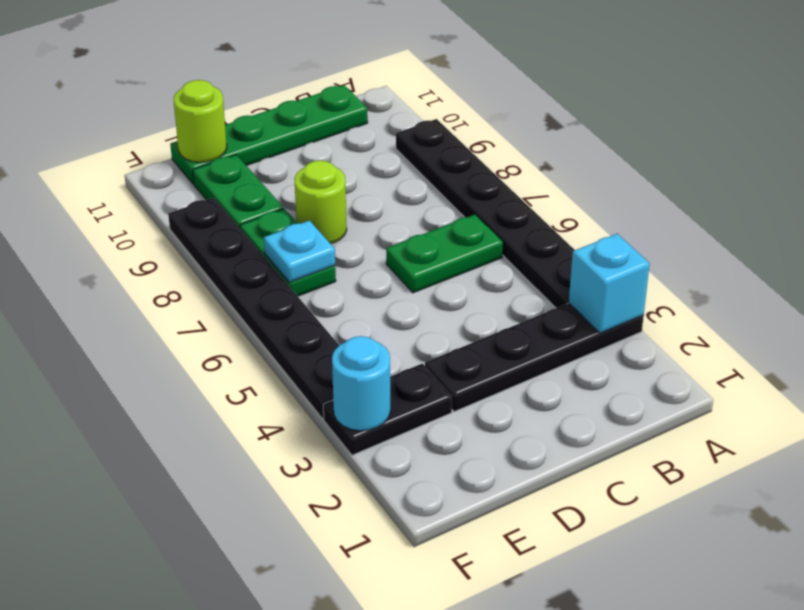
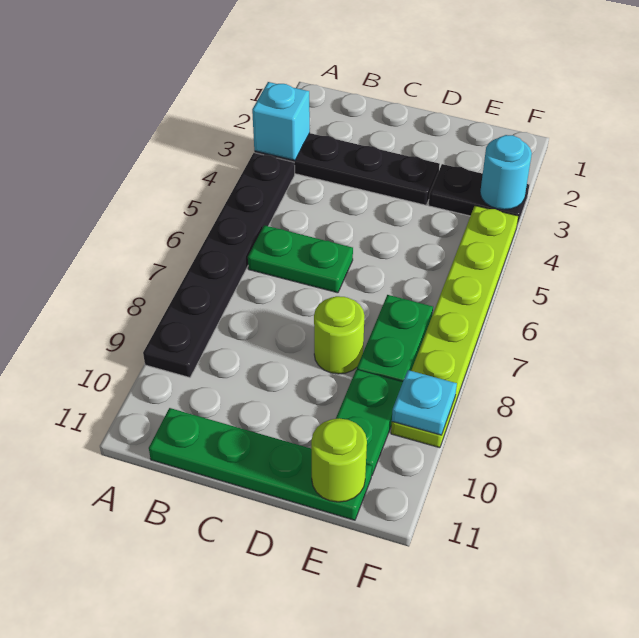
cyan plate E7 level 2 -> cyan plate F9 level 2
black plate F4:F9 level 1 -> lime plate F4:F9 level 1

